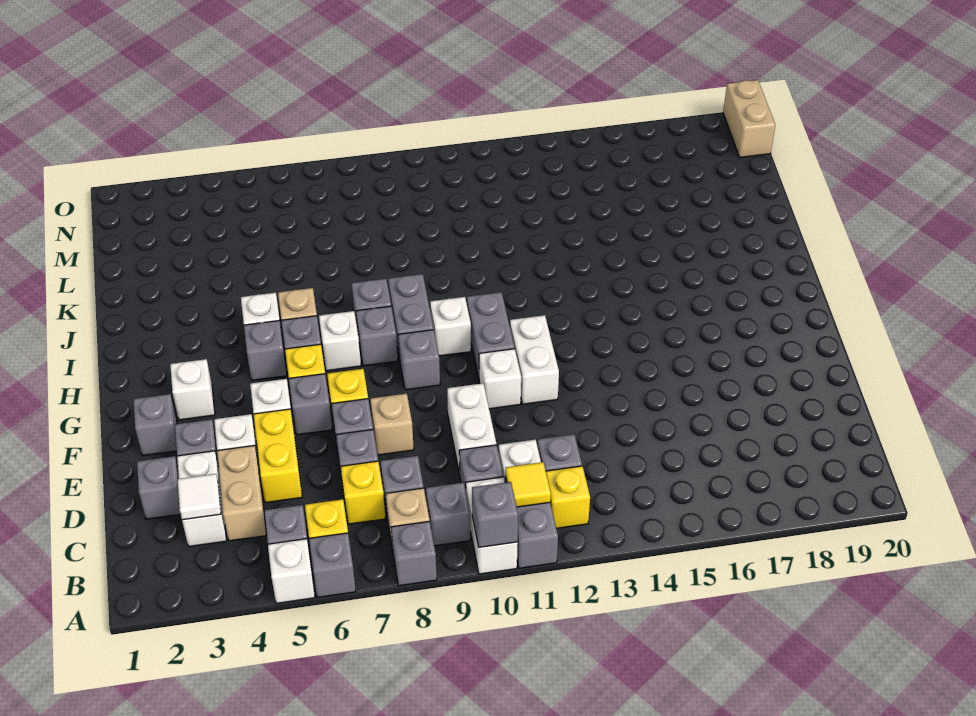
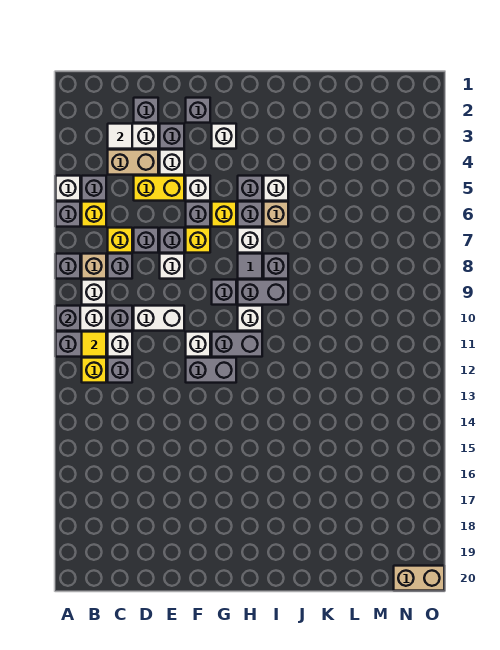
grey brick B9 level 1 -> white brick B9 level 1
tan brick E8 level 1 -> white brick E8 level 1
white brick F12:G12 level 1 -> grey brick F12:G12 level 1
grey brick H8 level 1 -> grey tile H8 level 1

